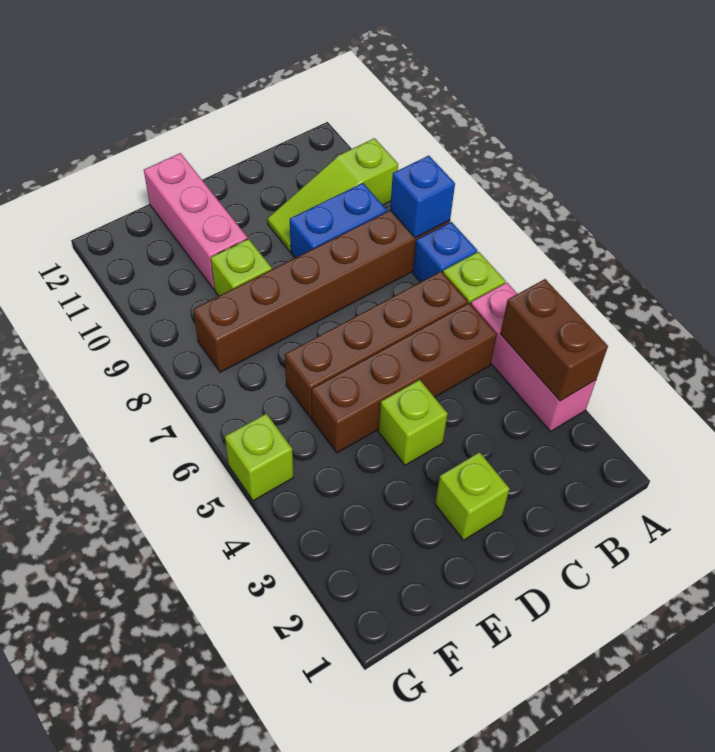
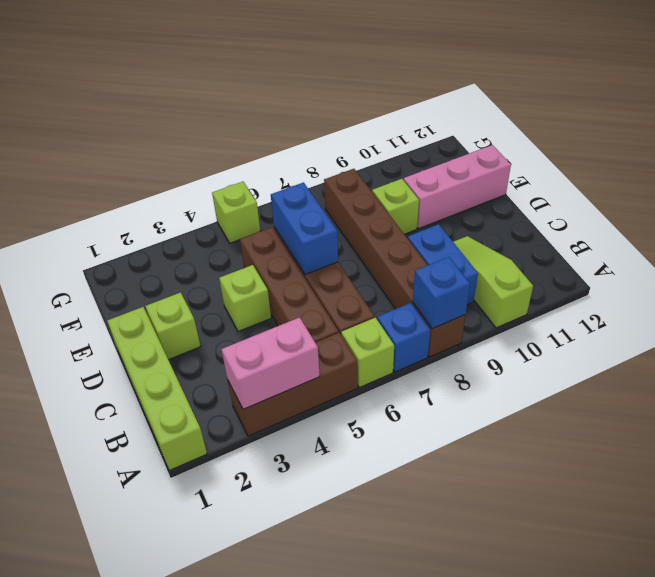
none -> lime brick A1:D1 level 1
pink brick A3:A5 level 1 -> brown brick A3:A5 level 1
brown brick A3:A4 level 2 -> pink brick A3:A4 level 2
none -> blue brick D6:E6 level 2

